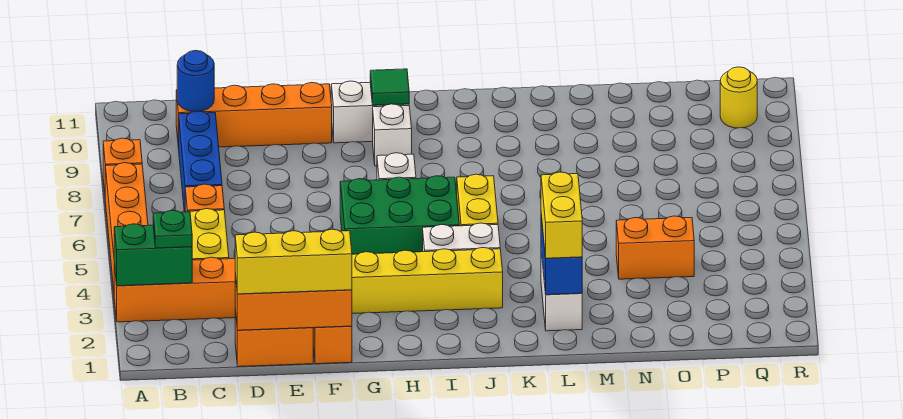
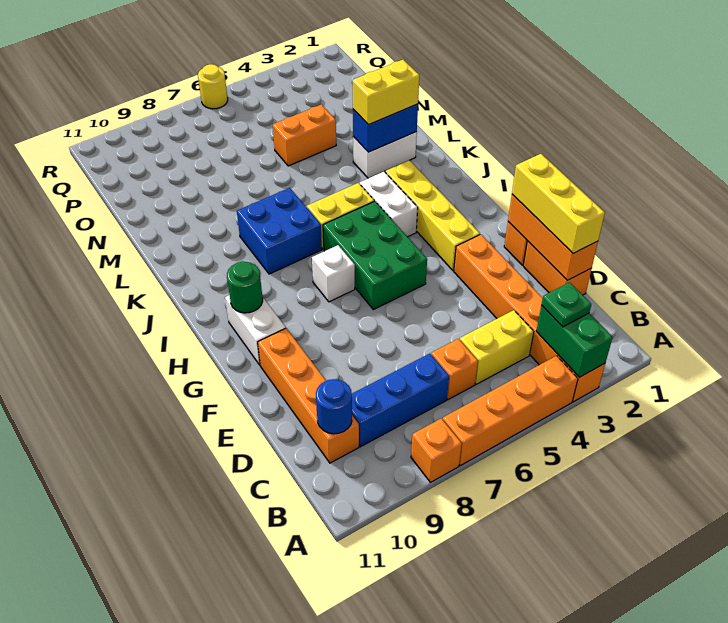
white brick H9 level 1 -> none
green tile H10 level 2 -> green round brick H10 level 2
none -> blue brick J7:K8 level 1
orange brick N4:O4 level 1 -> orange brick N4:N5 level 1
yellow round brick Q10 level 1 -> yellow round brick R6 level 1

